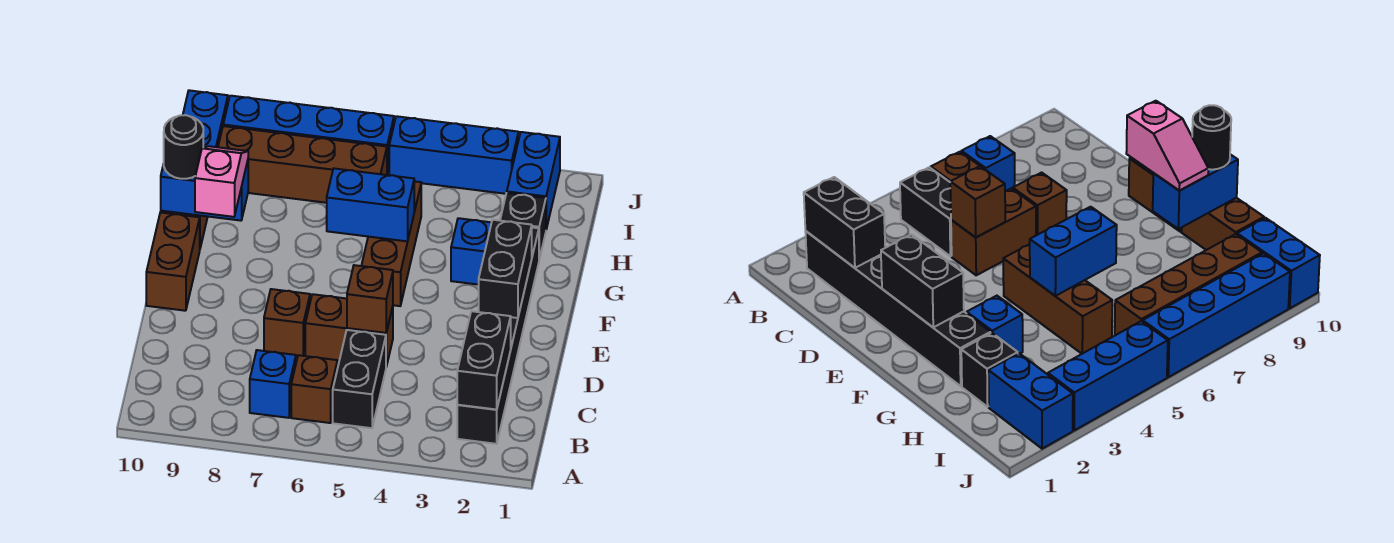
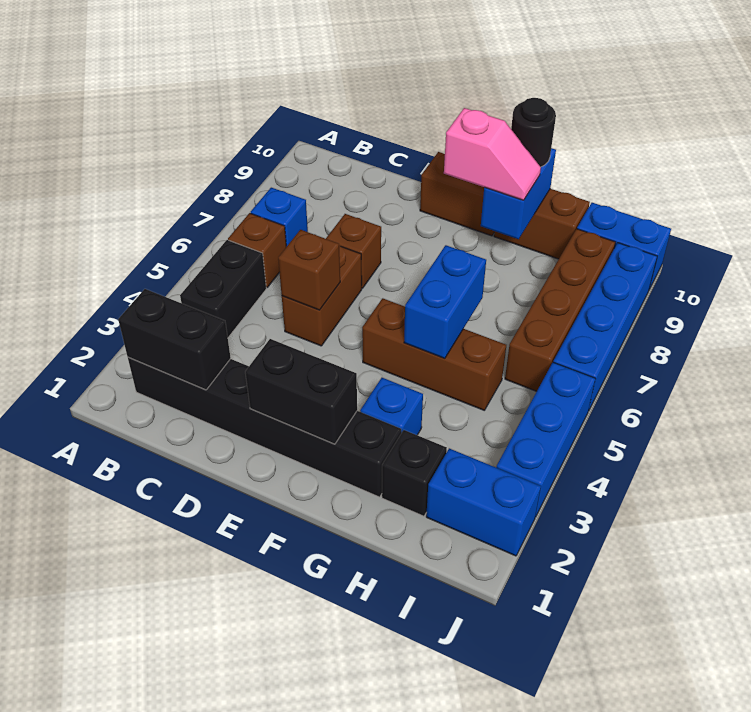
black brick B5:C5 level 1 -> black brick B4:B5 level 1

